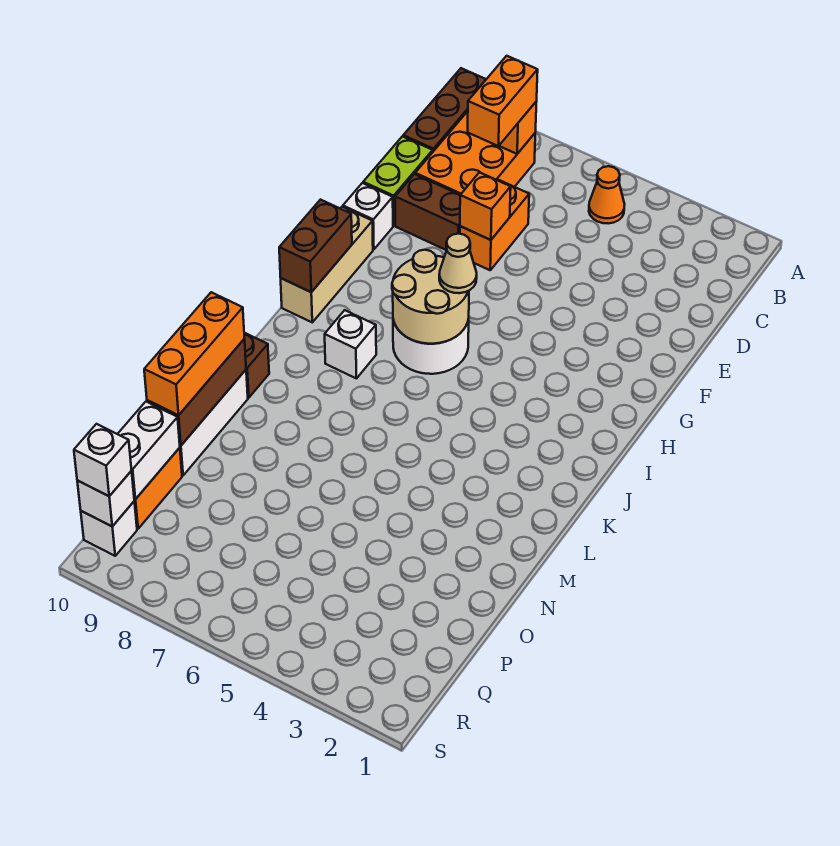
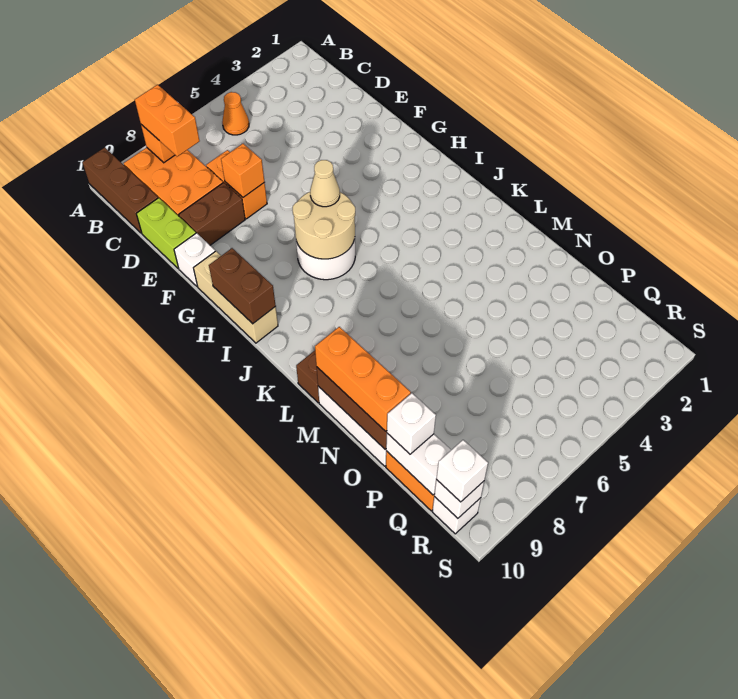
white brick J8 level 1 -> white brick P10 level 3

